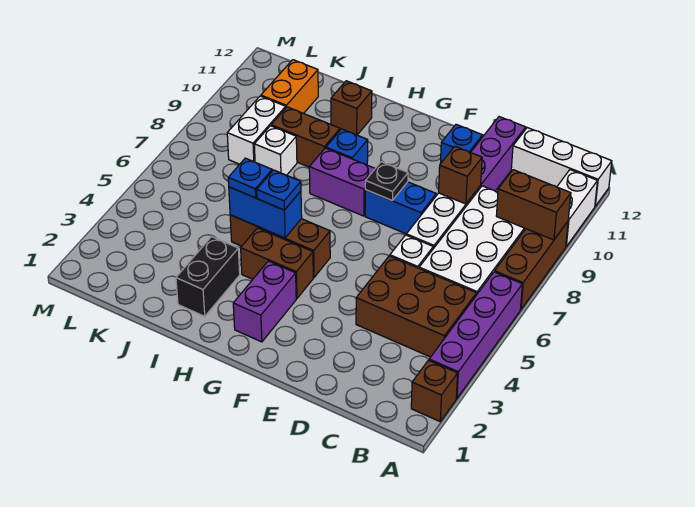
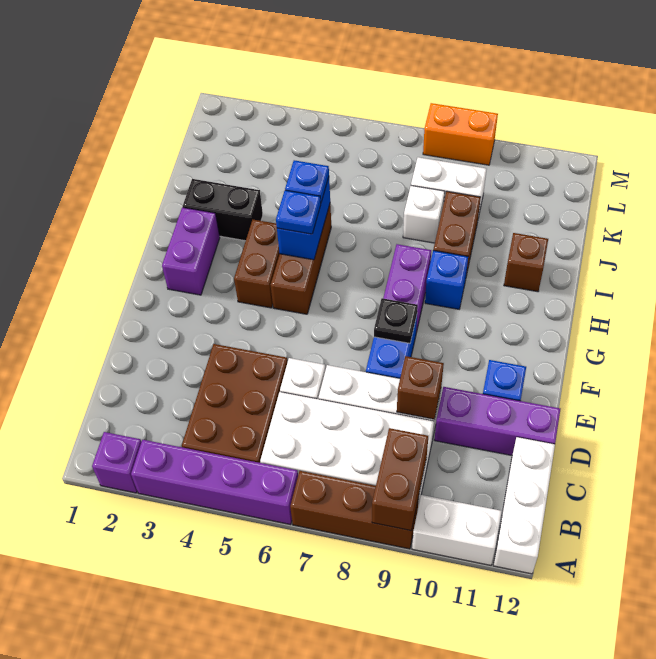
brown brick A2 level 1 -> purple brick A2 level 1
purple brick G2:G3 level 1 -> purple brick G2:H2 level 1
orange brick K10:K11 level 1 -> orange brick M8:M9 level 1

